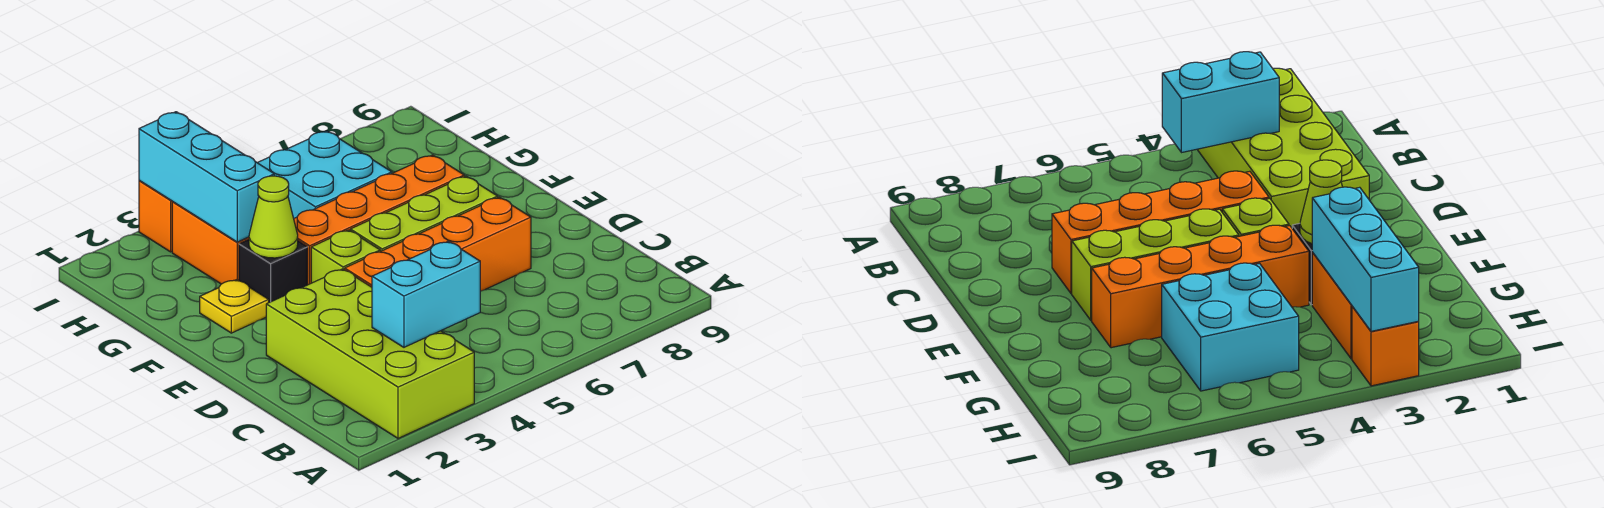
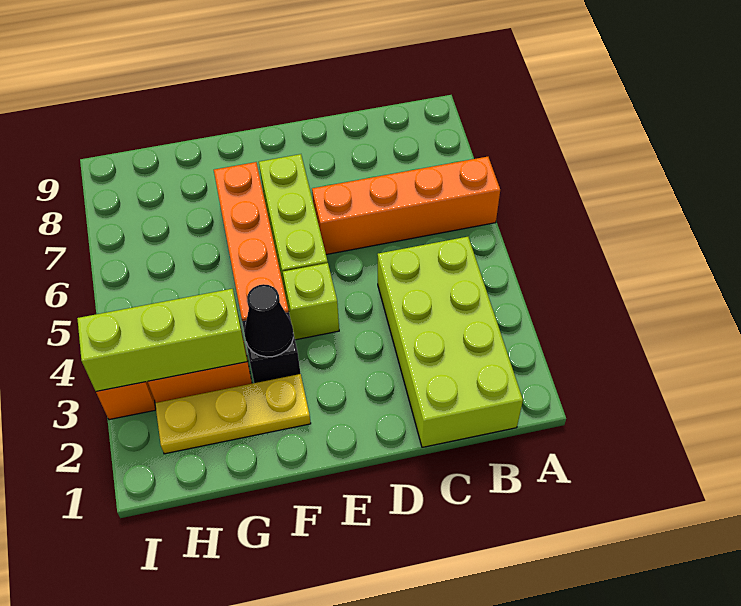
lime brick A2:D3 level 1 -> lime brick B1:C4 level 1
cyan brick B3:B4 level 2 -> none
orange brick D4:D7 level 1 -> orange brick A6:D6 level 1
yellow plate F2 level 1 -> yellow plate F2:H2 level 1
lime cone F3 level 2 -> black cone F3 level 2
cyan brick G3:I3 level 2 -> lime brick G3:I3 level 2
cyan brick G5:H6 level 1 -> none

